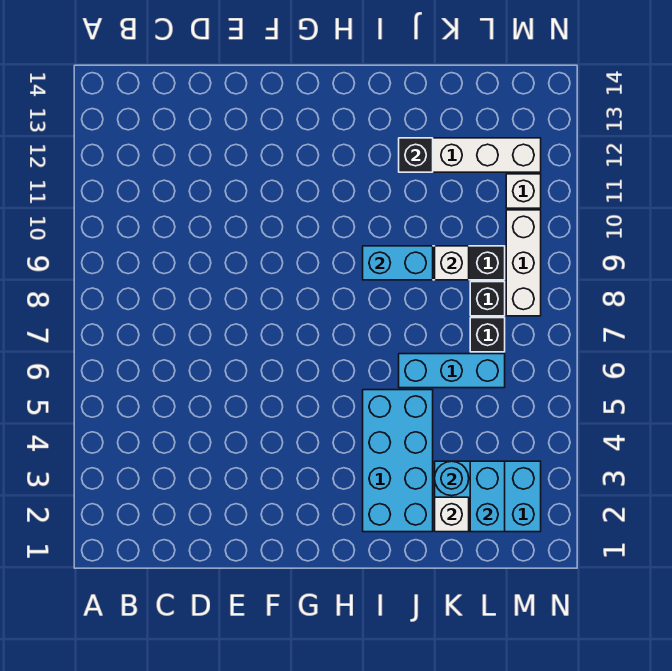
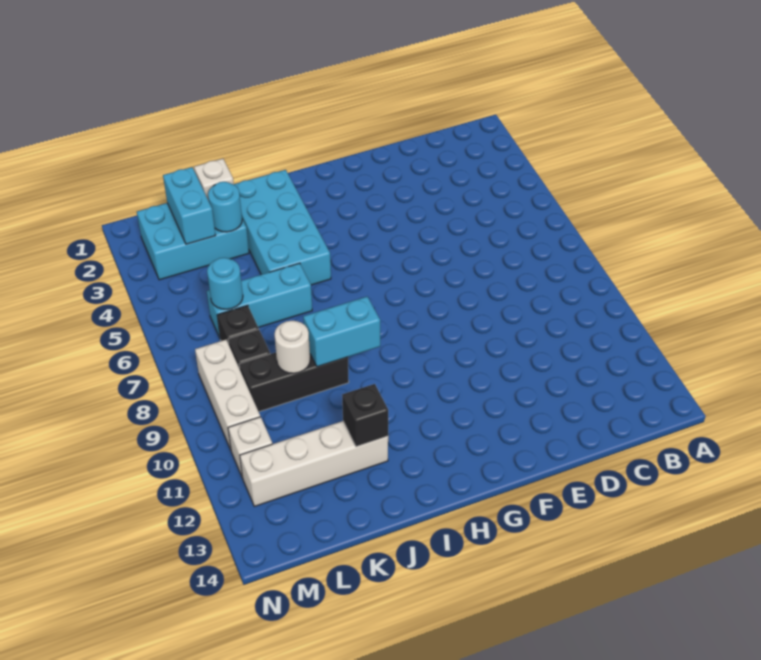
white brick K9 level 2 -> white round brick K9 level 2
none -> cyan round brick L6 level 2

